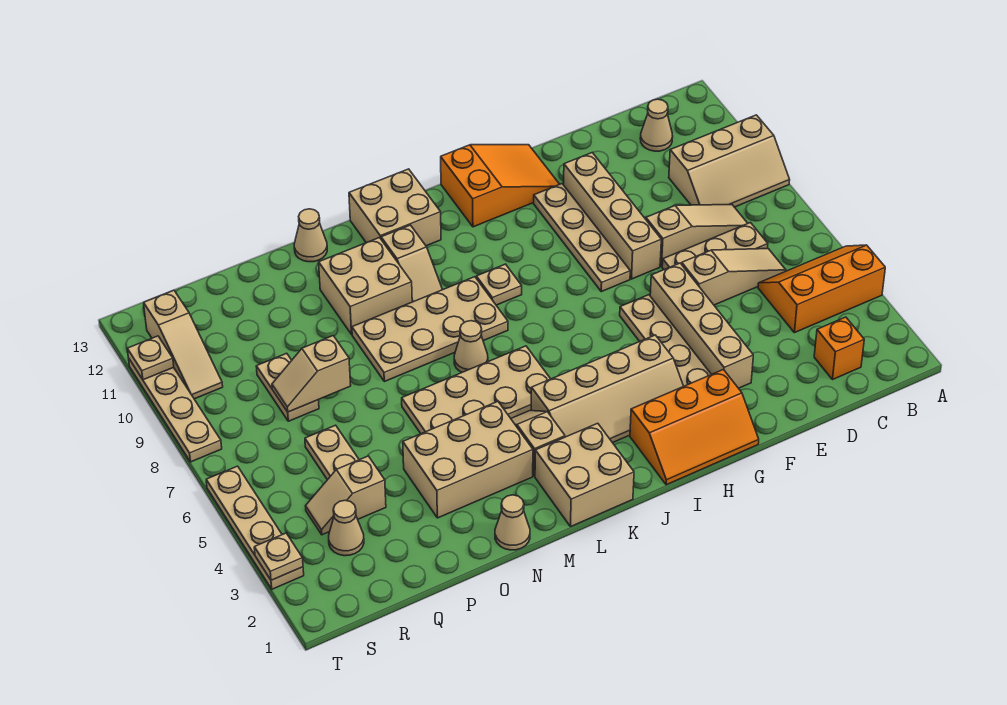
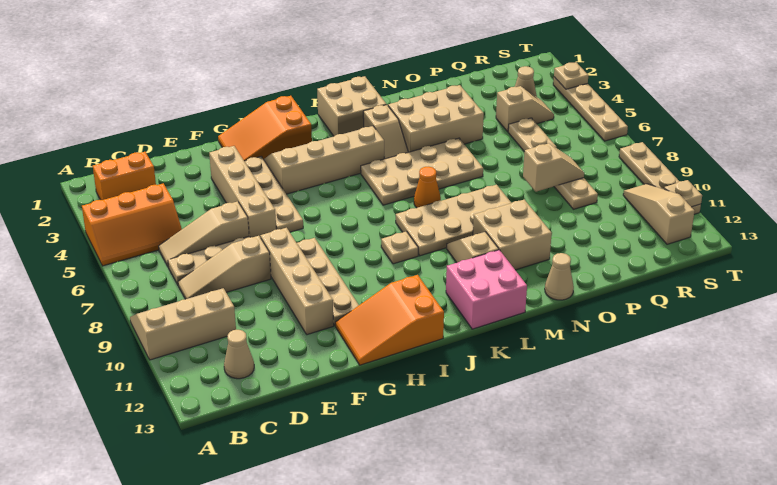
orange brick C2 level 1 -> orange brick B2:C2 level 1
orange slope G1:I2 level 1 top 2 -> orange slope G1:I2 level 1 top I
tan brick K12:L13 level 1 -> pink brick K12:L13 level 1
tan cone L7 level 1 -> orange cone L7 level 1
tan cone N1 level 1 -> none

